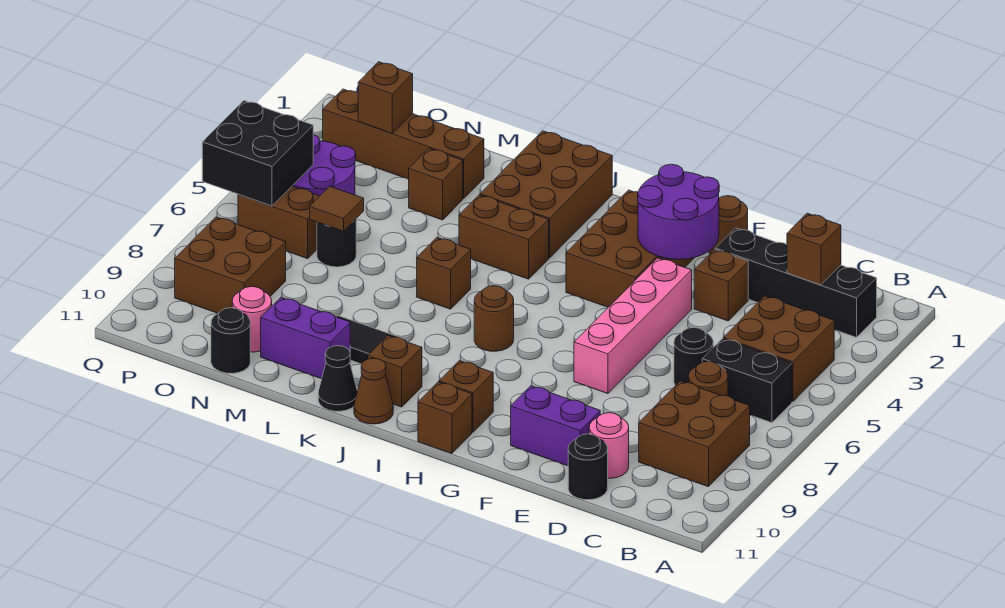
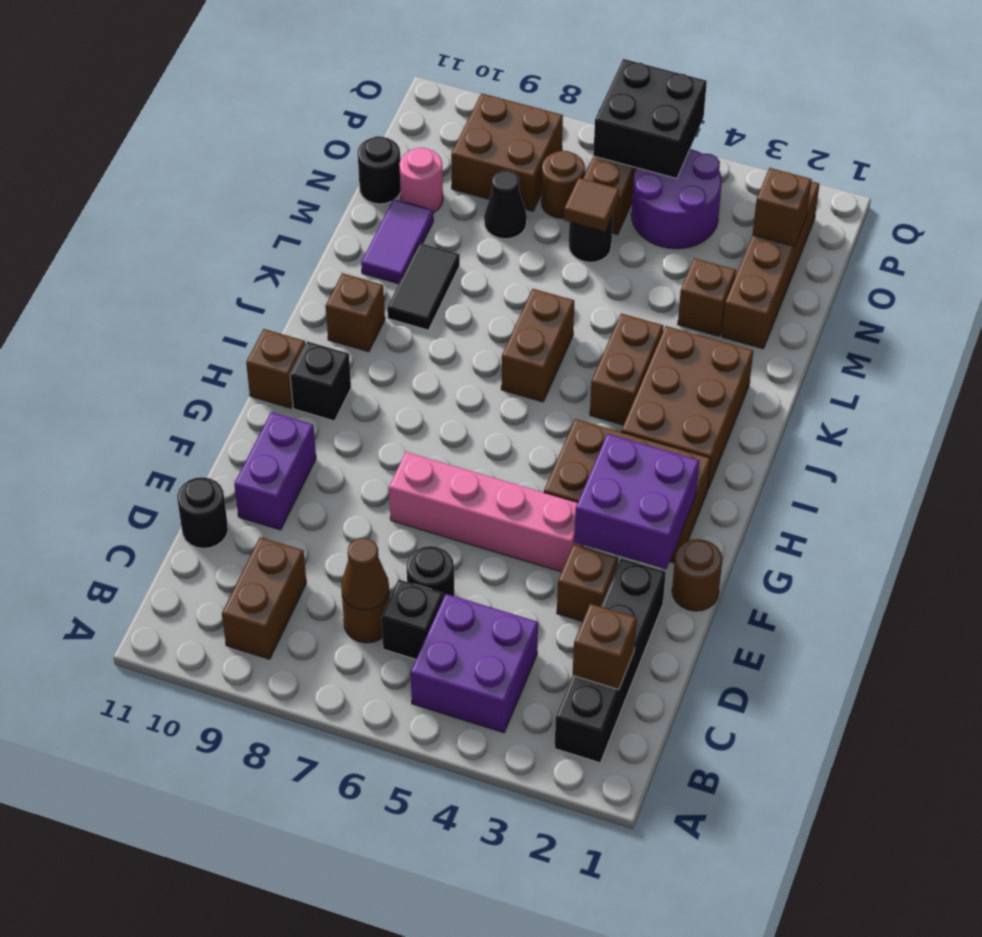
brown brick B4:C5 level 1 -> purple brick B4:C5 level 1
black brick B6:C6 level 1 -> black brick C6 level 1
brown brick B8:C9 level 1 -> brown brick B9:C9 level 1
pink round brick D10 level 1 -> none
purple round brick F2:G3 level 2 -> purple brick F2:G3 level 2
brown brick H10 level 1 -> black brick H10 level 1
brown round brick I7 level 1 -> brown round brick O7 level 1
brown brick J1:K3 level 1 -> brown brick I2:K3 level 1
brown cone J11 level 1 -> brown cone C7 level 2
brown brick K6 level 1 -> brown brick J6:K6 level 1
black cone K11 level 1 -> black cone N8 level 1
purple brick L10:M10 level 1 -> purple tile L10:M10 level 1

